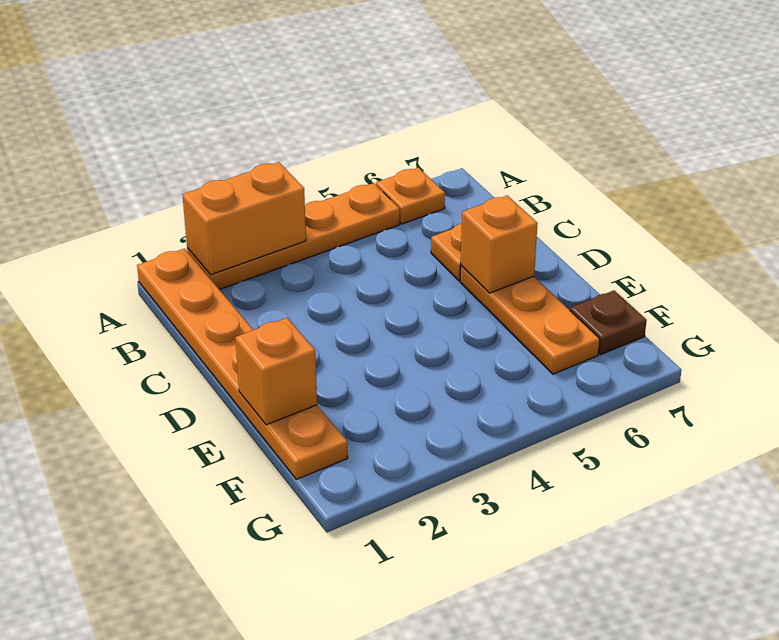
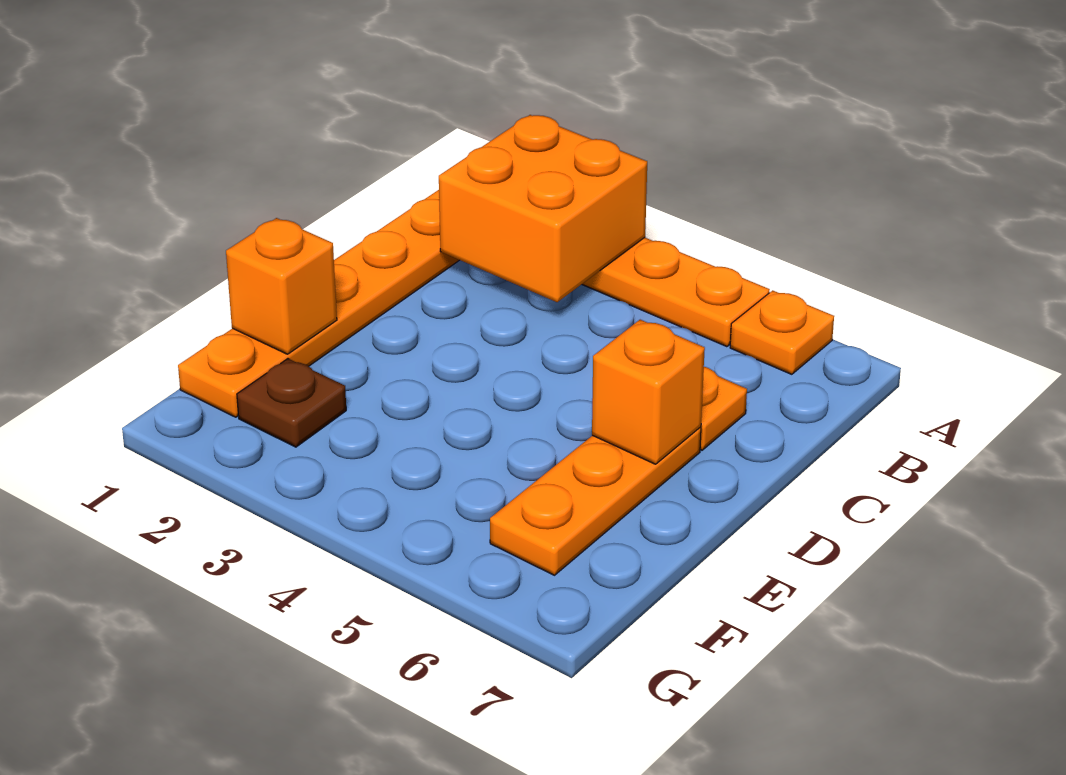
orange brick A2:A3 level 2 -> orange brick A2:B3 level 2
brown plate F7 level 1 -> brown plate F2 level 1

